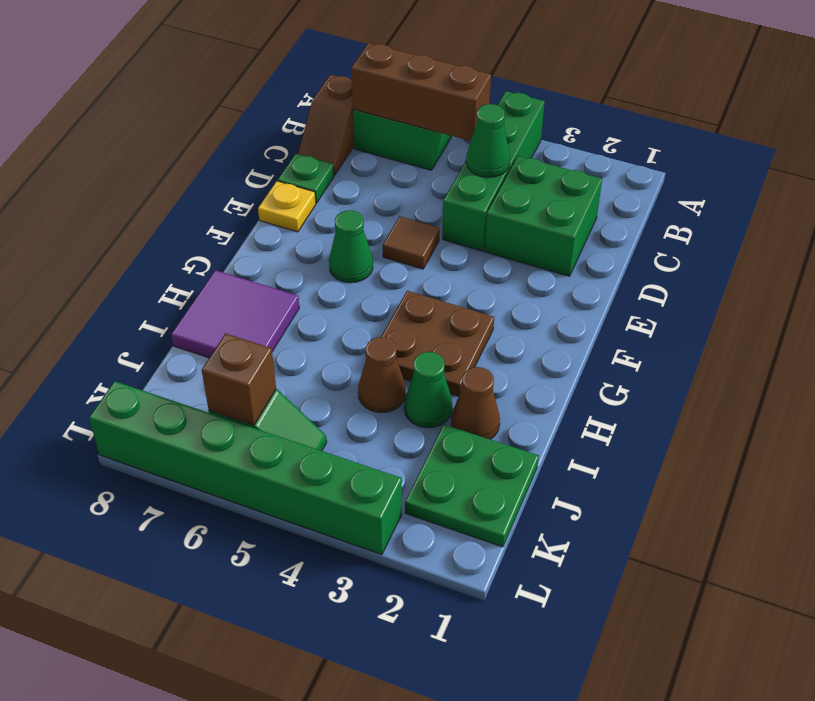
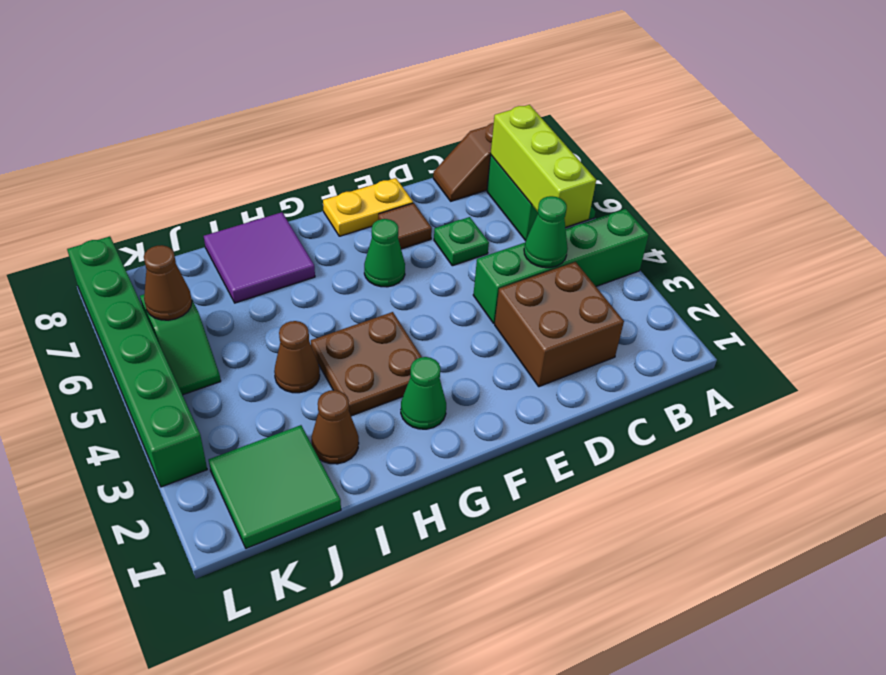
brown brick B5:B7 level 2 -> lime brick B5:B7 level 2
green brick C2:D3 level 1 -> brown brick C2:D3 level 1
green plate D8 level 1 -> green plate D6 level 1
brown tile E5 level 1 -> brown tile E7 level 1
yellow plate E8 level 1 -> yellow plate E8:F8 level 1
green cone I3 level 1 -> green cone G2 level 1
green plate J1:K2 level 1 -> green tile J1:K2 level 1
brown brick K6 level 2 -> brown cone K6 level 2

